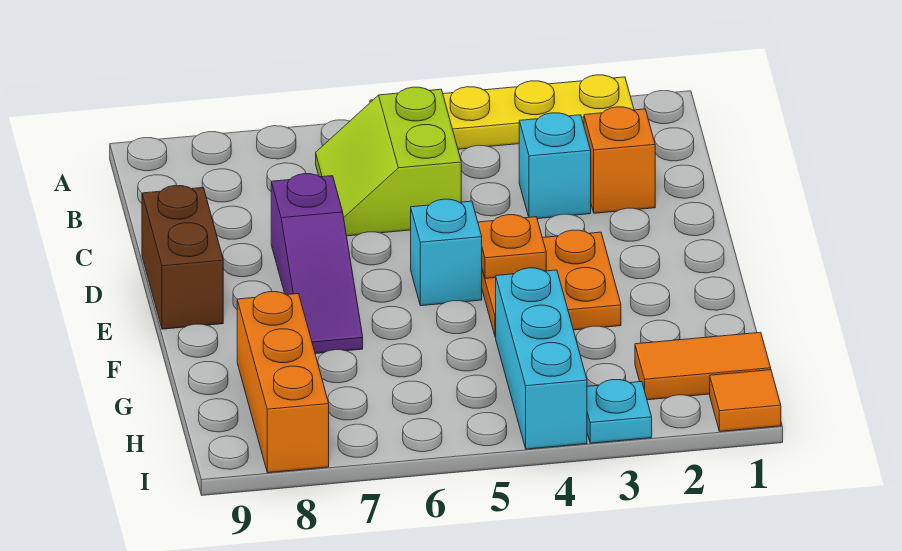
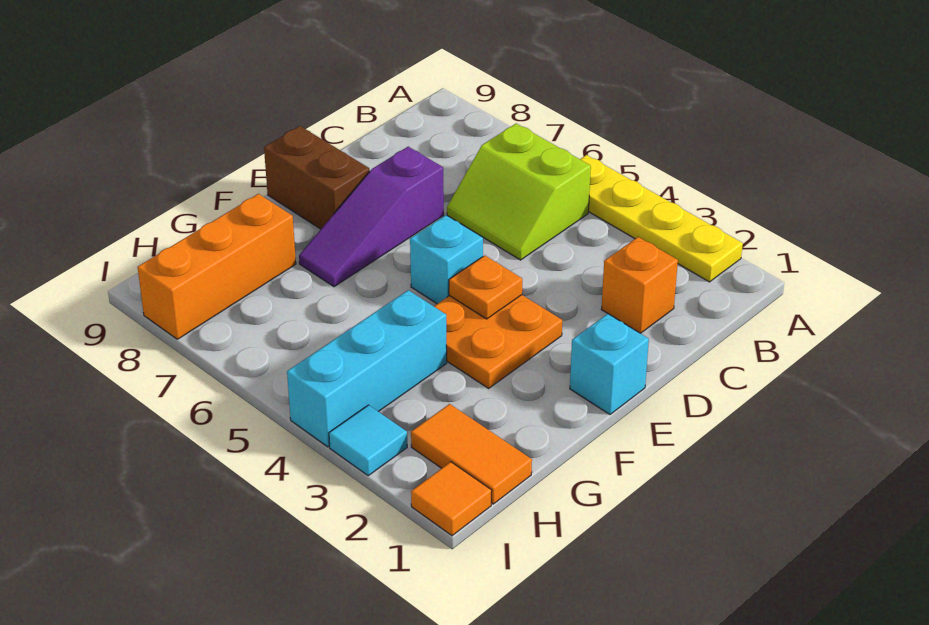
lime slope B5:C6 level 1 top 5 -> lime slope B5:C6 level 1 top B
cyan brick C3 level 1 -> cyan brick E1 level 1
brown brick D9:E9 level 1 -> brown brick E8:E9 level 1
cyan plate I3 level 1 -> cyan tile I3 level 1

